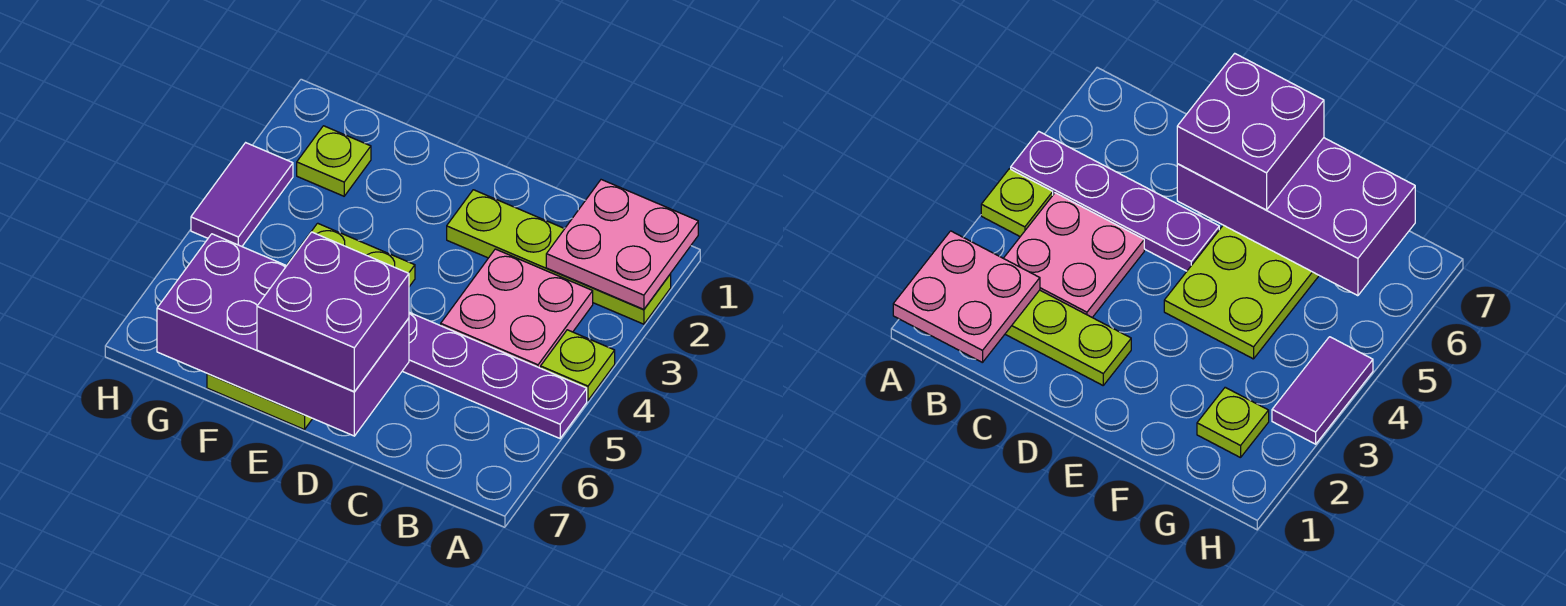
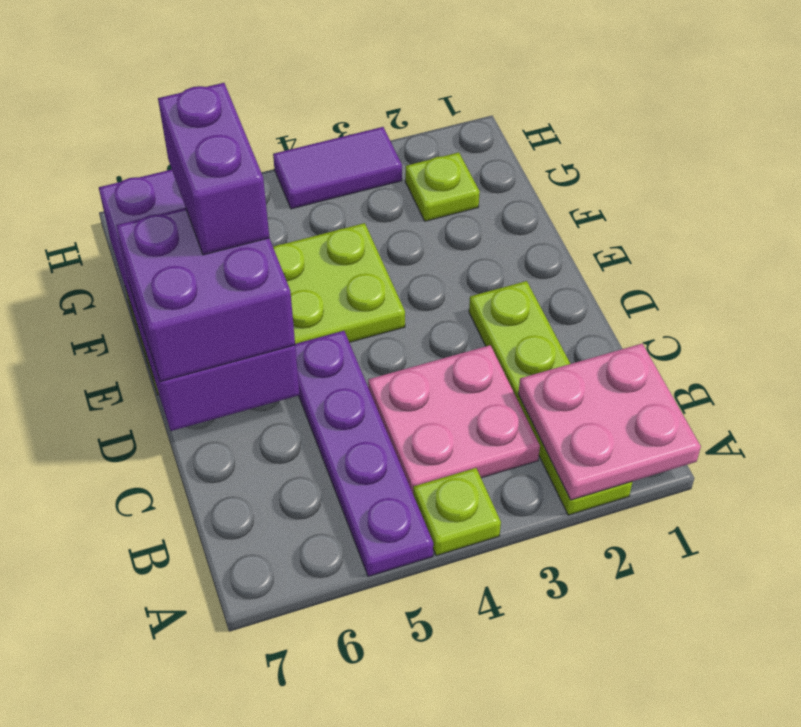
none -> purple brick E6:F6 level 4

